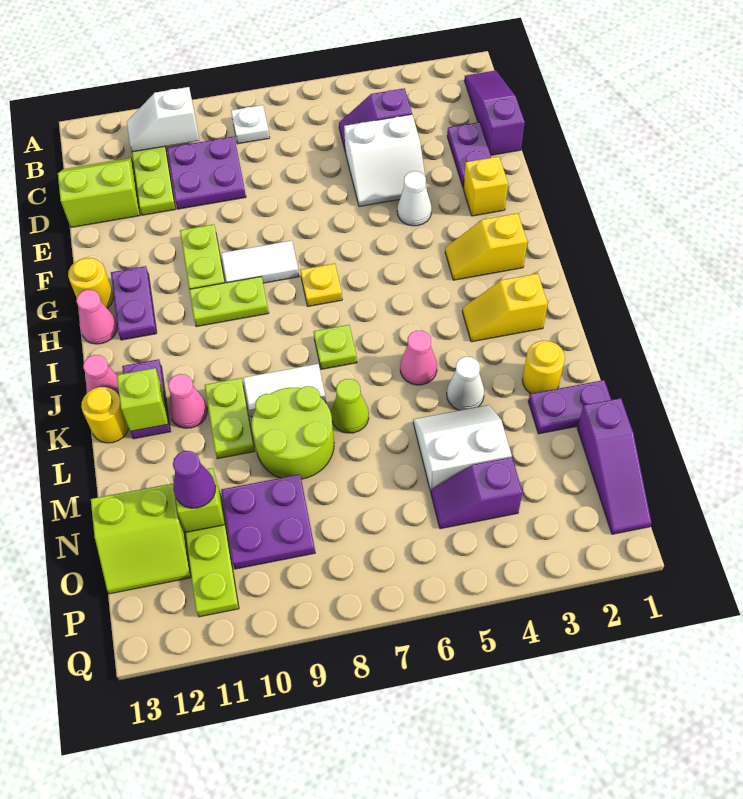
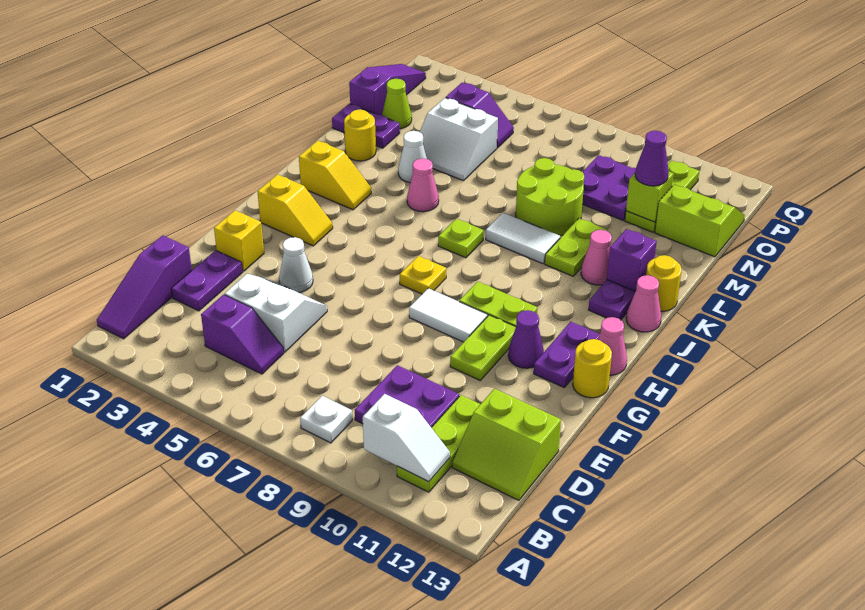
none -> purple cone G11 level 1
lime brick K12 level 2 -> purple brick K12 level 2
lime cone L7 level 1 -> lime cone N2 level 1

